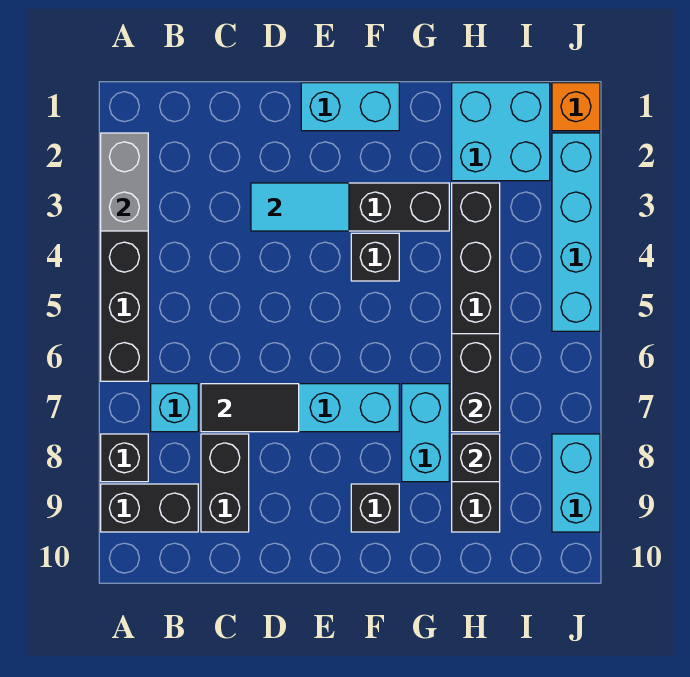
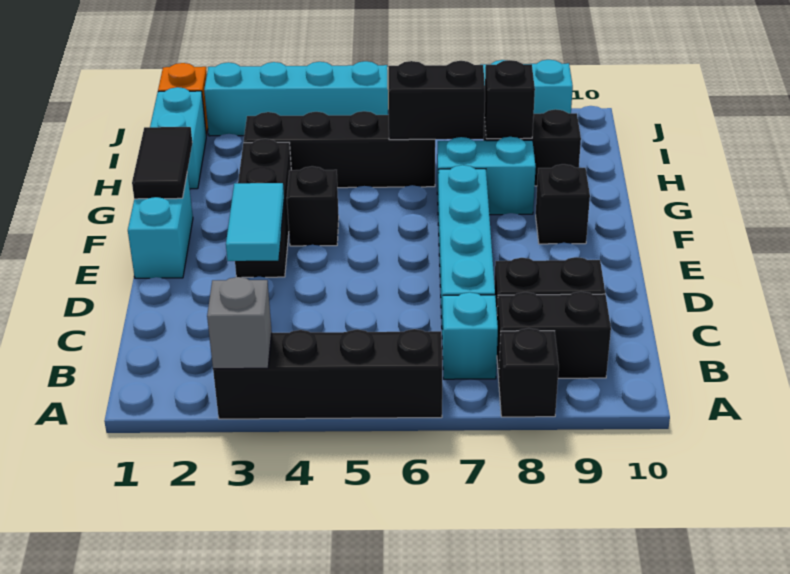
grey brick A2:A3 level 2 -> grey brick A3 level 2
black brick A9:B9 level 1 -> black brick B8:B9 level 1
black tile C7:D7 level 2 -> black tile F1:G1 level 2
cyan brick H1:I2 level 1 -> cyan brick H1:I1 level 1

